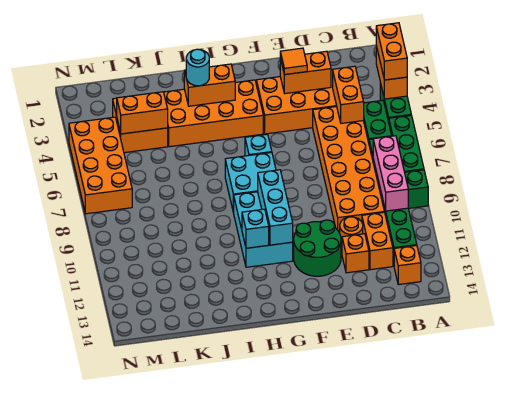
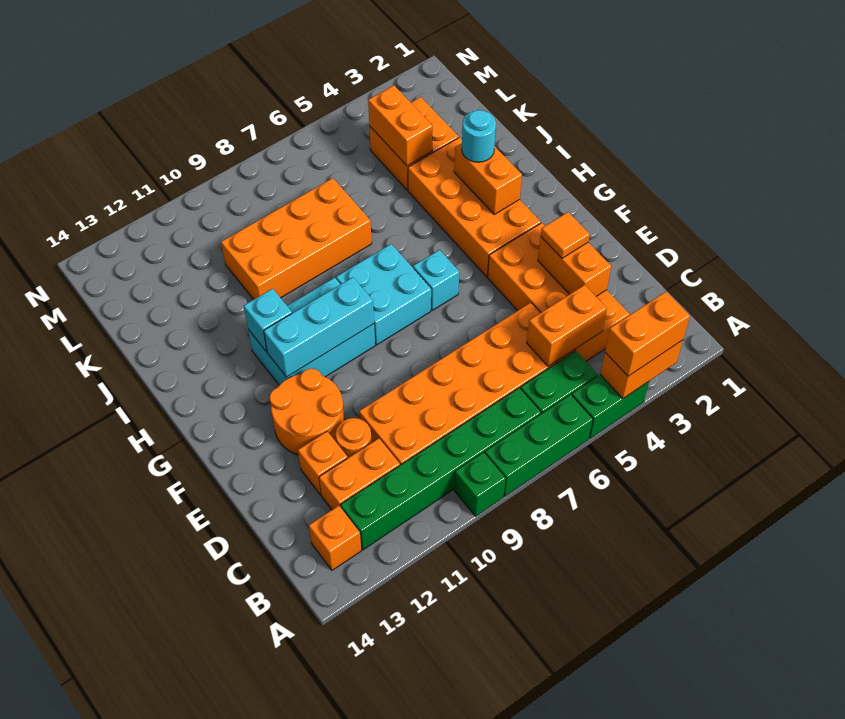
pink brick B8:B10 level 2 -> none
green round brick E11:F12 level 1 -> orange round brick E11:F12 level 1
orange brick M4:N7 level 1 -> orange brick J7:K10 level 1

